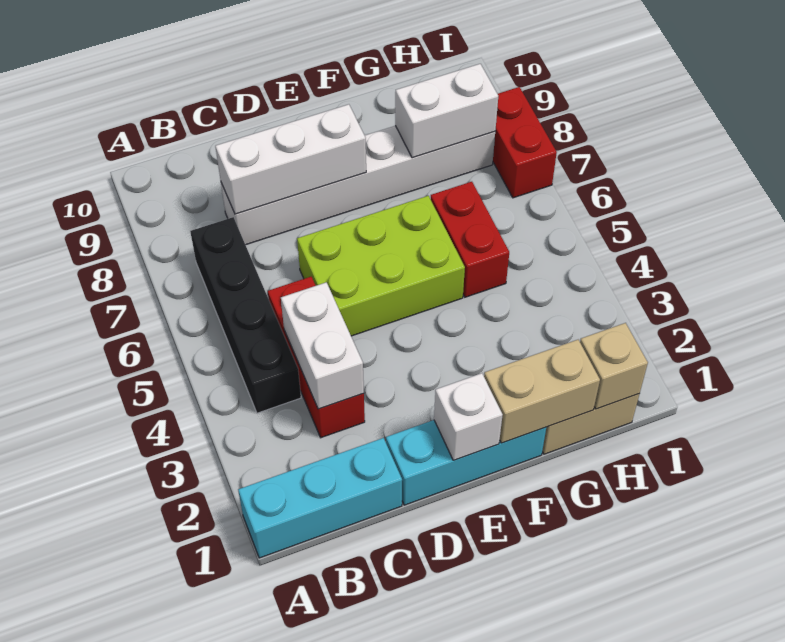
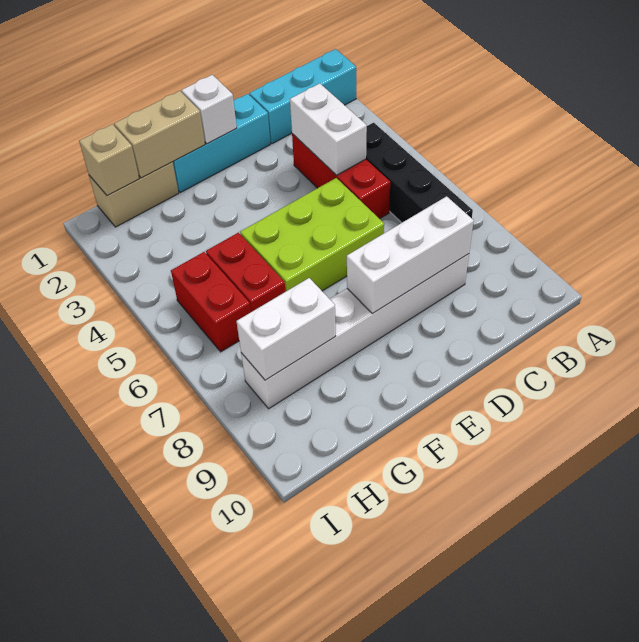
red brick I7:I8 level 1 -> red brick H5:H6 level 1

